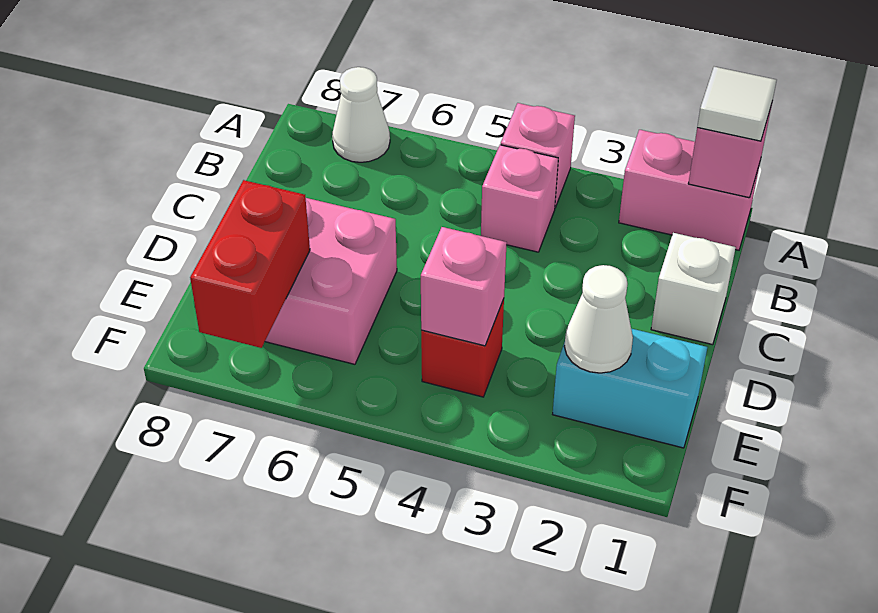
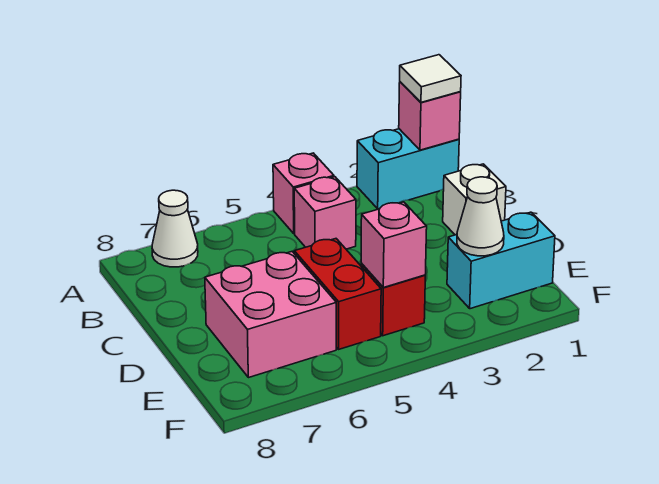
pink brick A1:A2 level 1 -> cyan brick A1:A2 level 1
red brick E7:F7 level 2 -> red brick D5:E5 level 1

